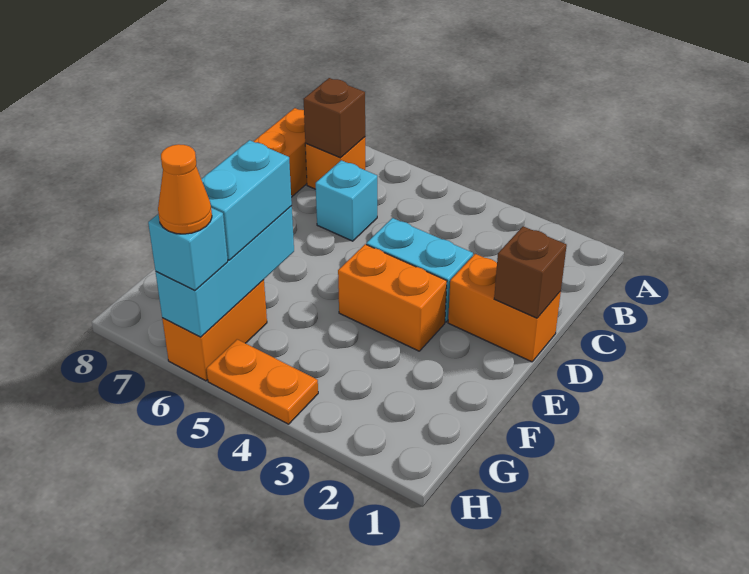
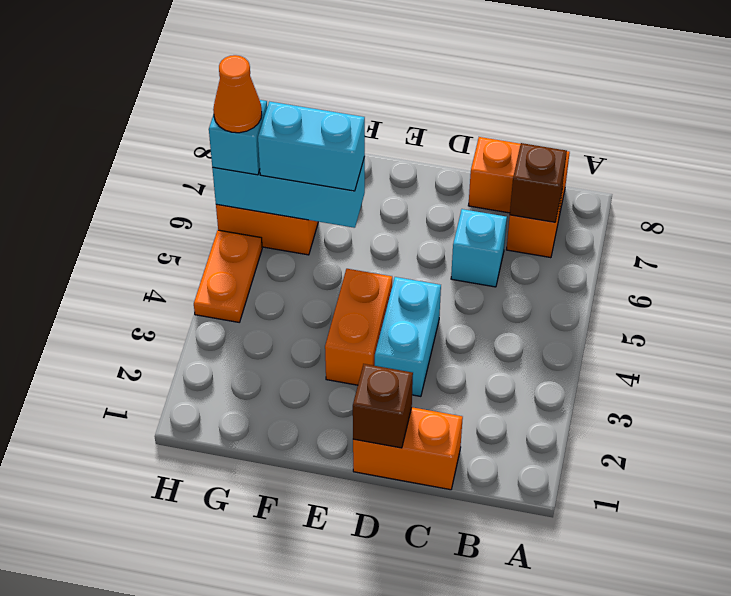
orange brick D1:D2 level 1 -> orange brick C1:D1 level 1

